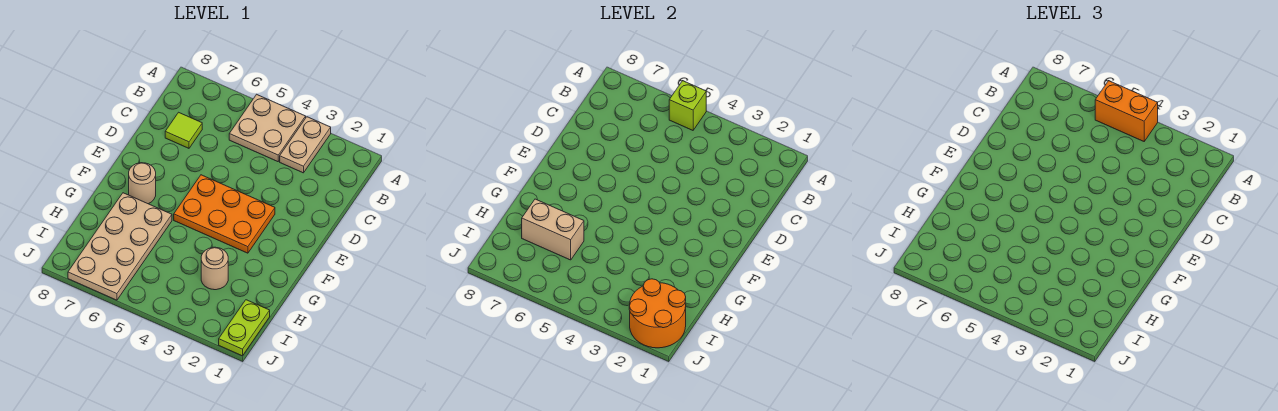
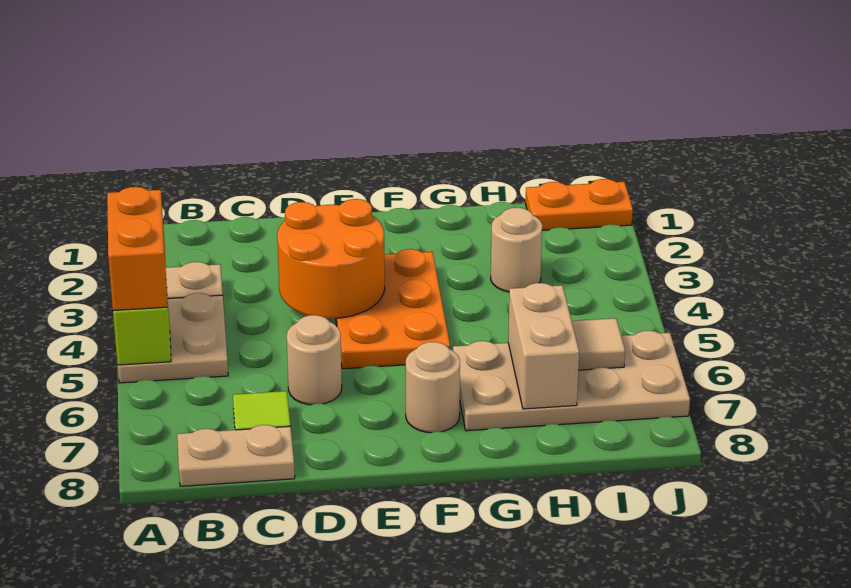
none -> tan plate B8:C8 level 1
none -> tan round brick D6 level 1
lime plate I1:J1 level 1 -> orange plate I1:J1 level 1
orange round brick I1:J2 level 2 -> orange round brick D3:E4 level 2
none -> tan tile I6 level 2

